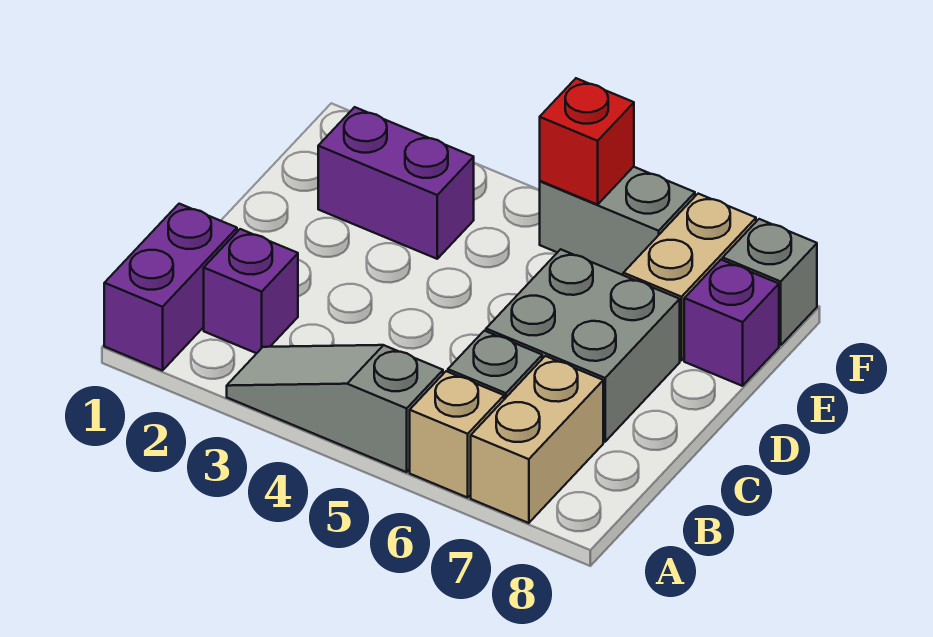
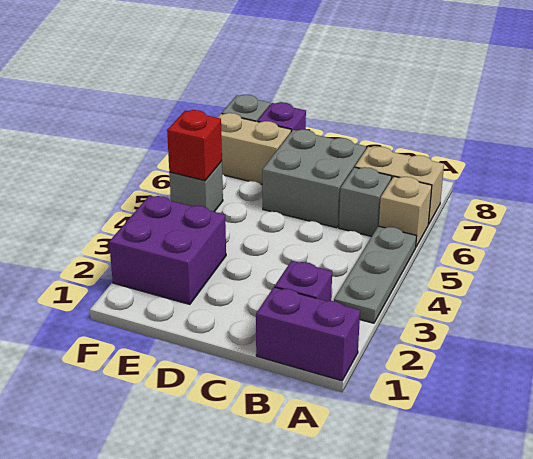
grey slope A3:A5 level 1 top 5 -> grey plate A3:A5 level 1
purple brick E2:E3 level 1 -> purple brick E2:F3 level 1
grey brick F5:F6 level 1 -> grey brick F5 level 1

